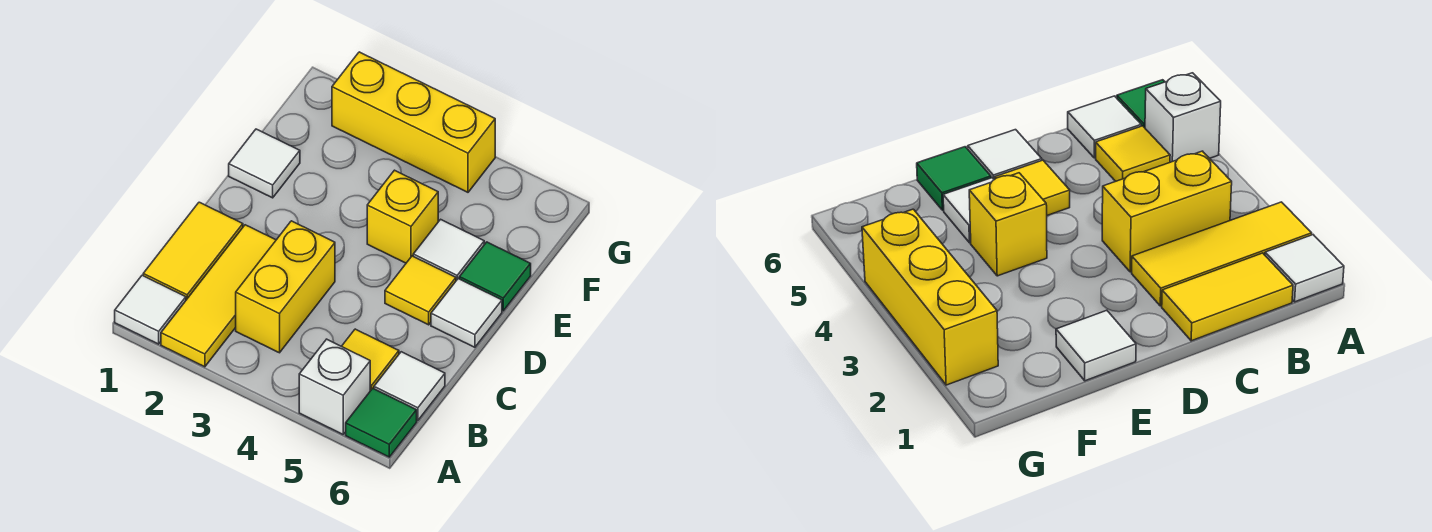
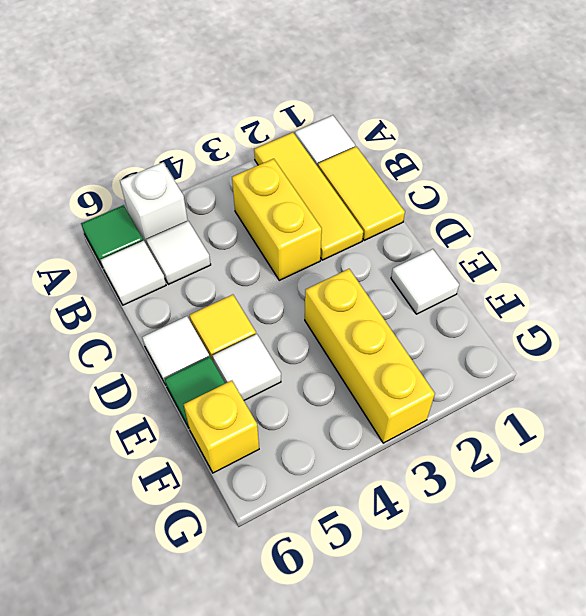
yellow tile B5 level 1 -> white tile B5 level 1
yellow brick E4 level 1 -> yellow brick F6 level 1
yellow brick G2:G4 level 1 -> yellow brick E3:G3 level 1

